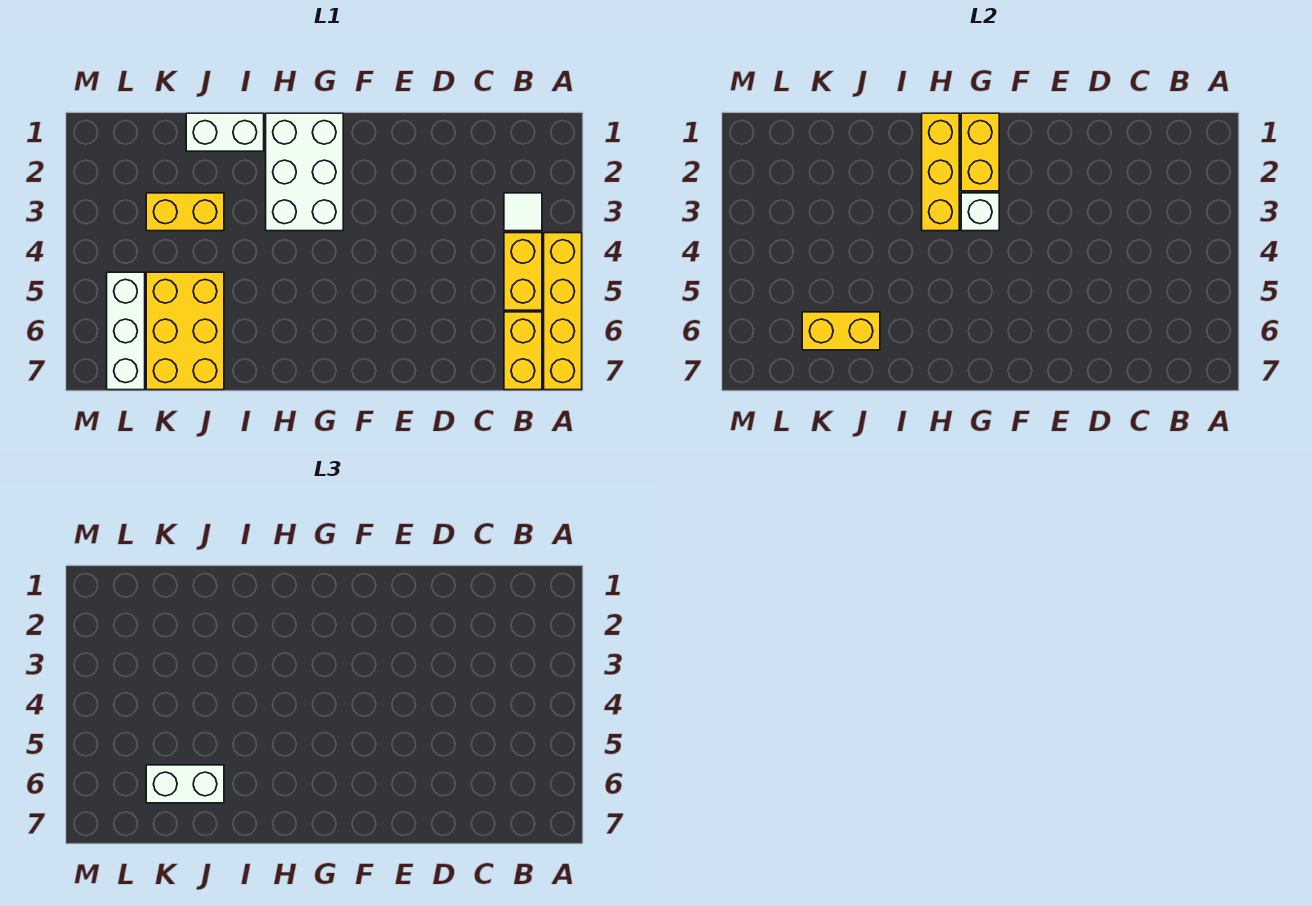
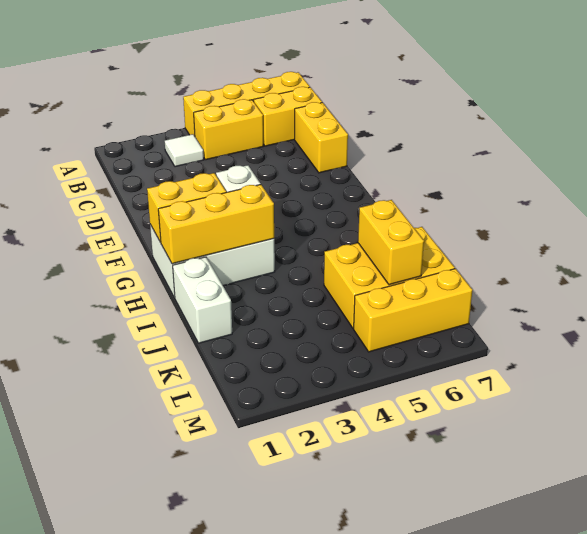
yellow brick J3:K3 level 1 -> yellow brick C7:D7 level 1
white brick J6:K6 level 3 -> none
white brick L5:L7 level 1 -> yellow brick L5:L7 level 1

